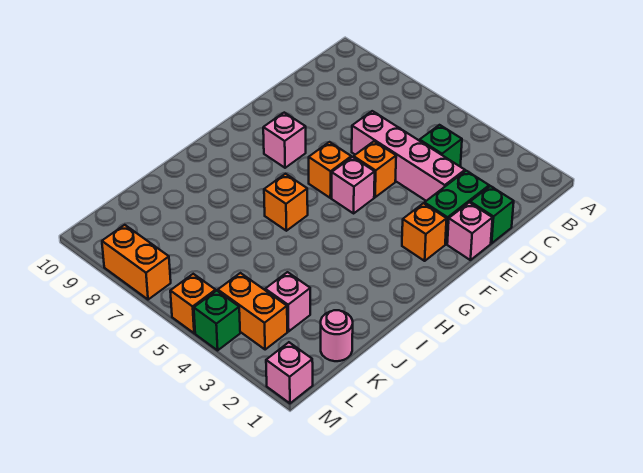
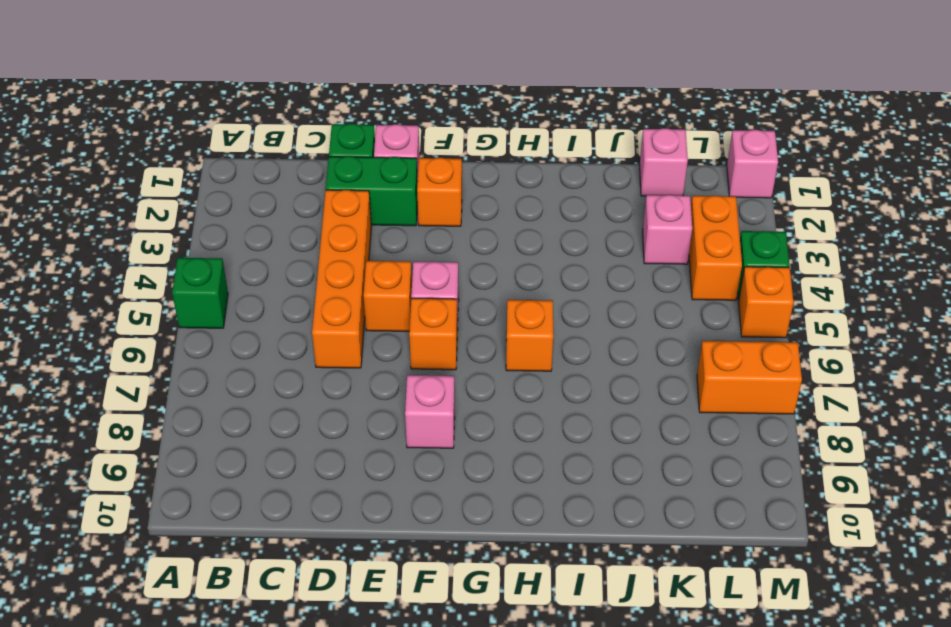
green brick C4 level 1 -> green brick A5 level 1
pink brick D3:D6 level 1 -> orange brick D3:D6 level 1
pink round brick K1 level 1 -> pink brick K1 level 1
orange brick M7:M8 level 1 -> orange brick L7:M7 level 1

